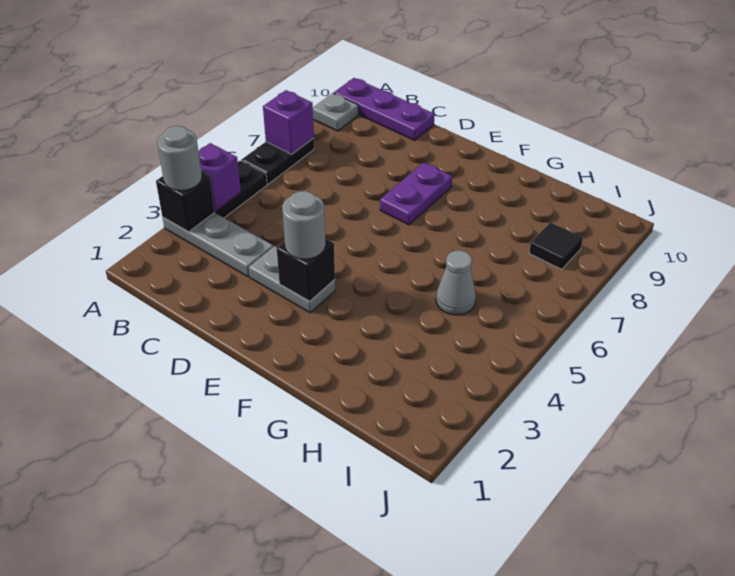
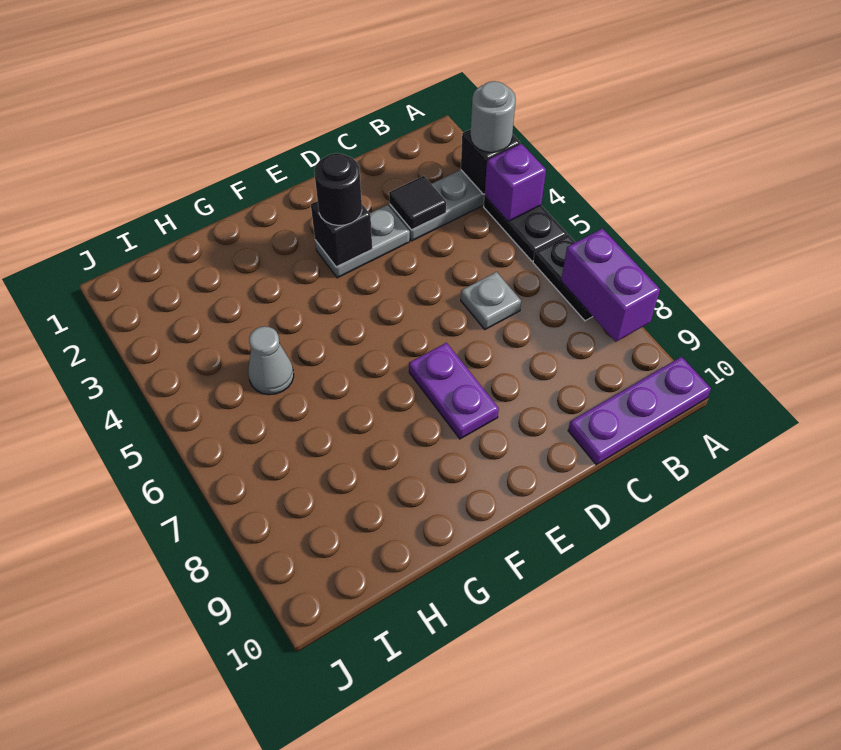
purple brick A7 level 2 -> purple brick A7:A8 level 2
grey plate A9 level 1 -> grey plate C6 level 1
grey round brick E3 level 3 -> black round brick E3 level 3
black tile I8 level 1 -> black tile C3 level 2

